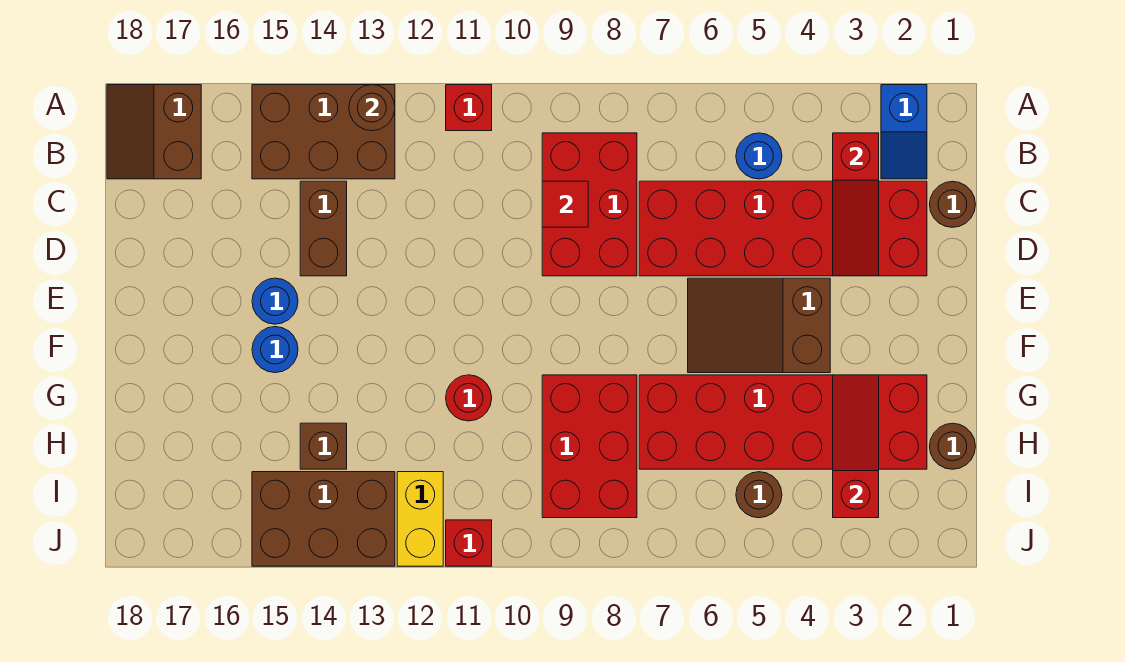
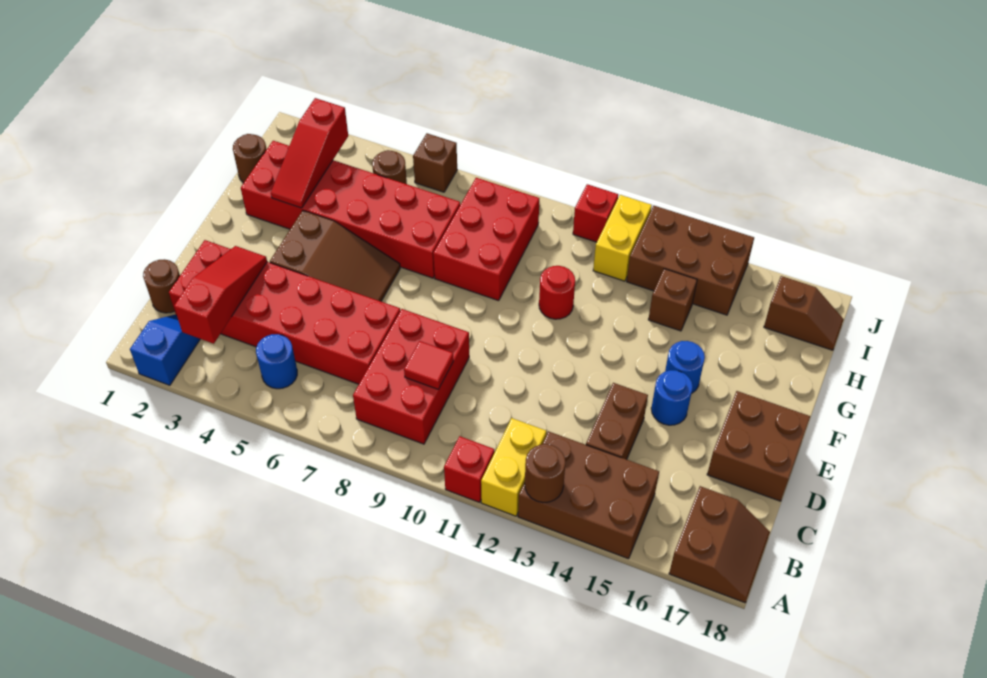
none -> yellow brick A12:B12 level 1
none -> brown brick D17:E18 level 1
none -> brown slope I17:I18 level 1 top 17
none -> brown brick J6 level 1

